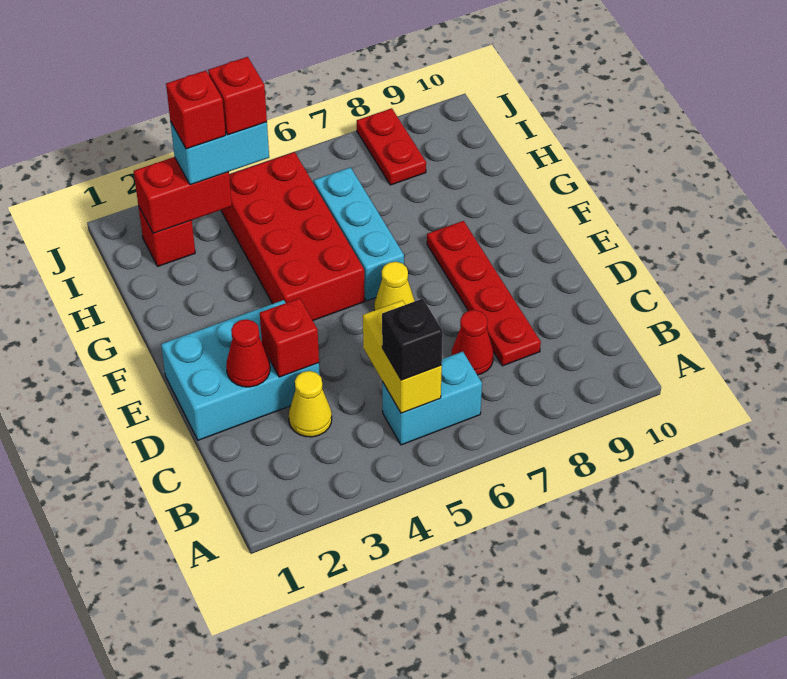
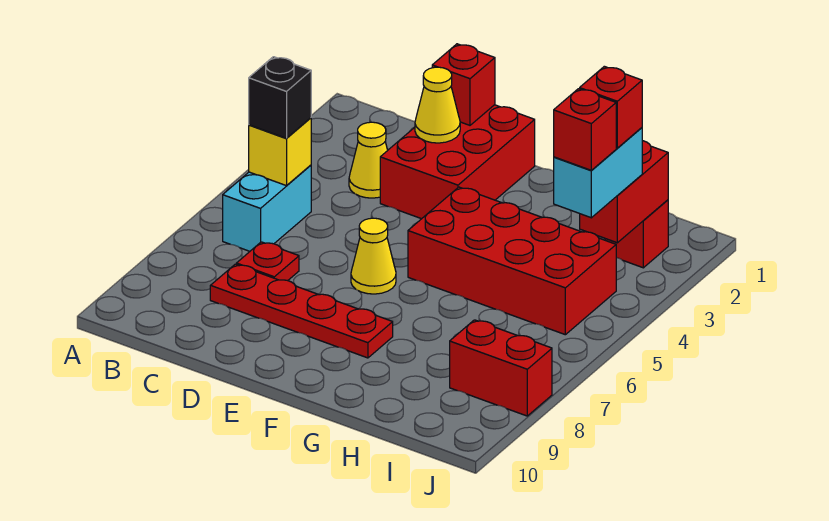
yellow brick B5:C5 level 2 -> yellow brick B5 level 2
red cone C7 level 1 -> red plate C7 level 1
cyan brick D1:E3 level 1 -> red brick D1:E3 level 1
red cone D2 level 2 -> yellow cone D2 level 2
red brick D3 level 2 -> red brick D1 level 2
cyan brick F6:H6 level 1 -> none
red plate I8:J8 level 1 -> red brick I8:J8 level 1

